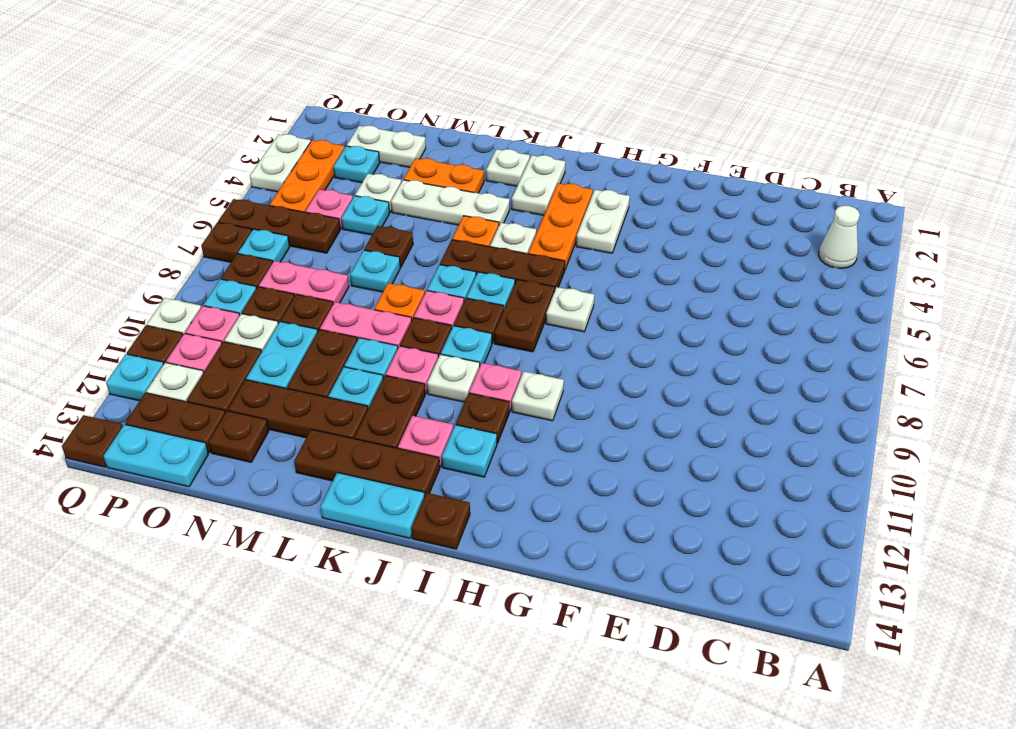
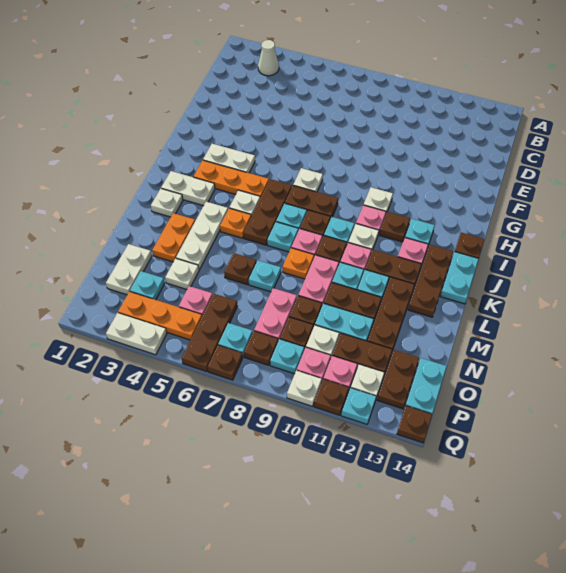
cyan plate N5 level 1 -> none
brown plate N13 level 1 -> none

